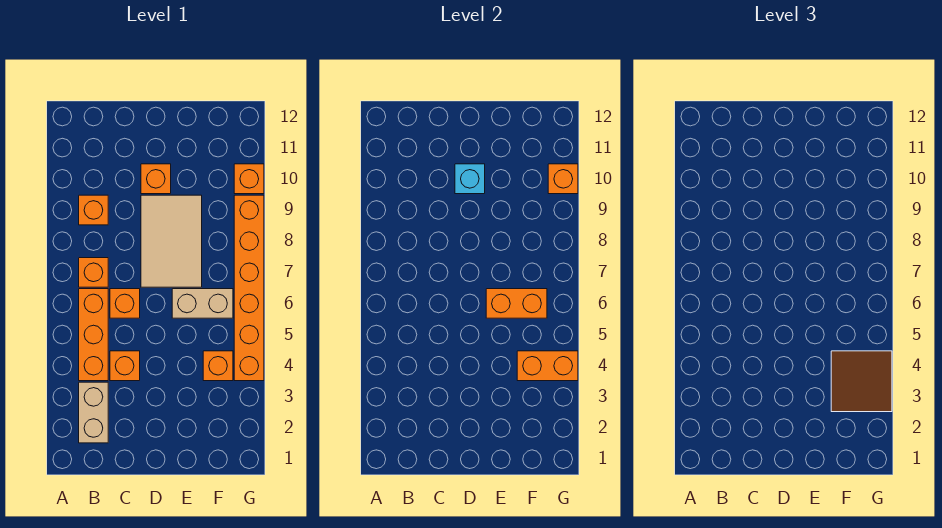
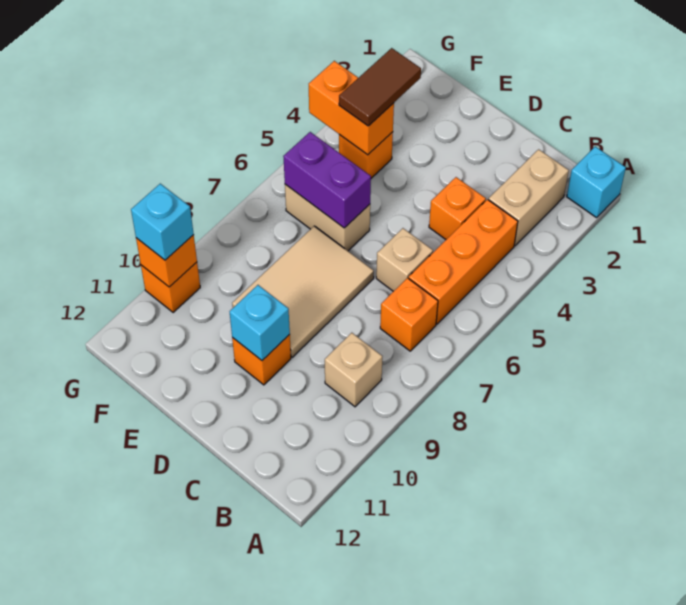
none -> cyan brick A1 level 1
orange brick B9 level 1 -> tan brick B9 level 1
orange brick C6 level 1 -> tan brick C6 level 1
orange brick E6:F6 level 2 -> purple brick E6:F6 level 2
brown tile F3:G4 level 3 -> brown tile F3:F4 level 3
orange brick G4:G9 level 1 -> none
none -> cyan brick G10 level 3

